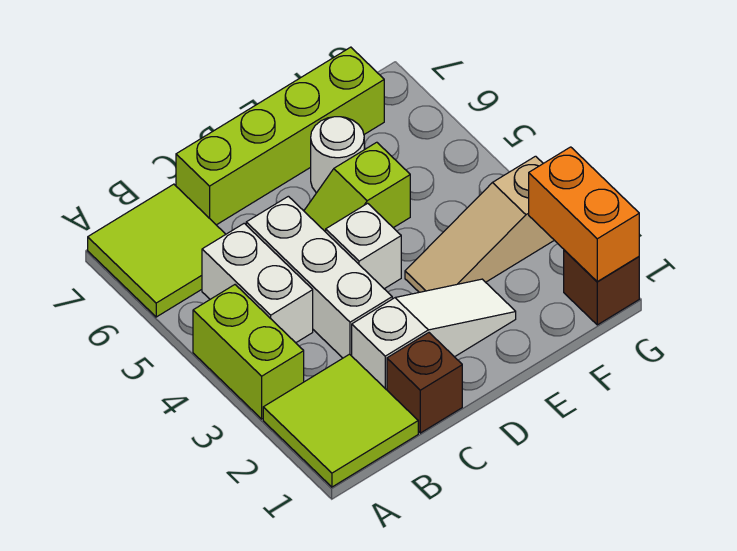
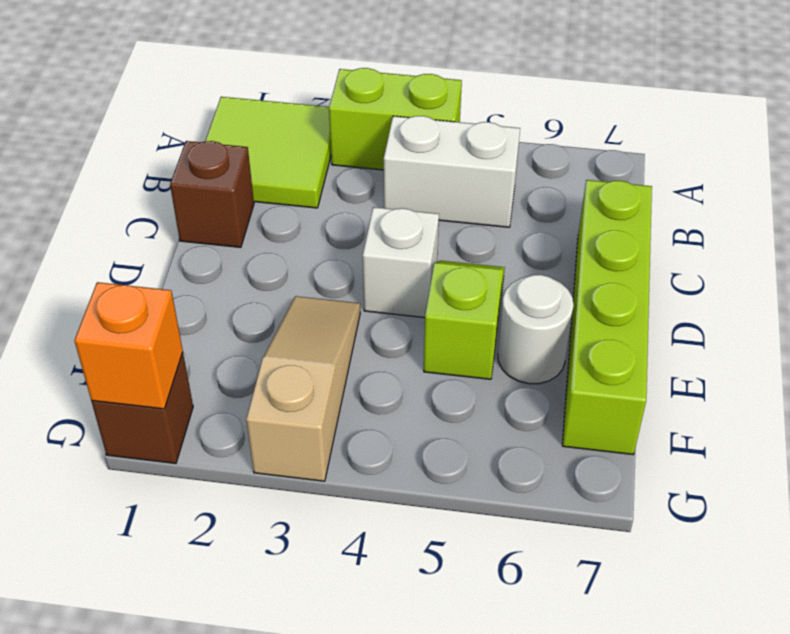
lime tile A6:B7 level 1 -> none
white slope C2:E2 level 1 top C -> none
white brick C3:C5 level 1 -> none
orange brick G1:G2 level 2 -> orange brick G1 level 2

